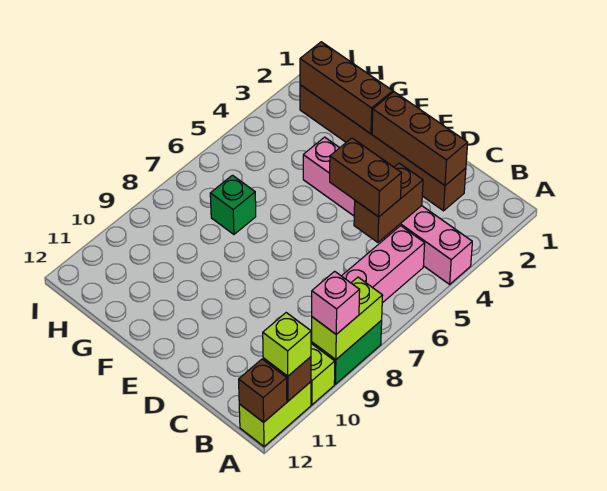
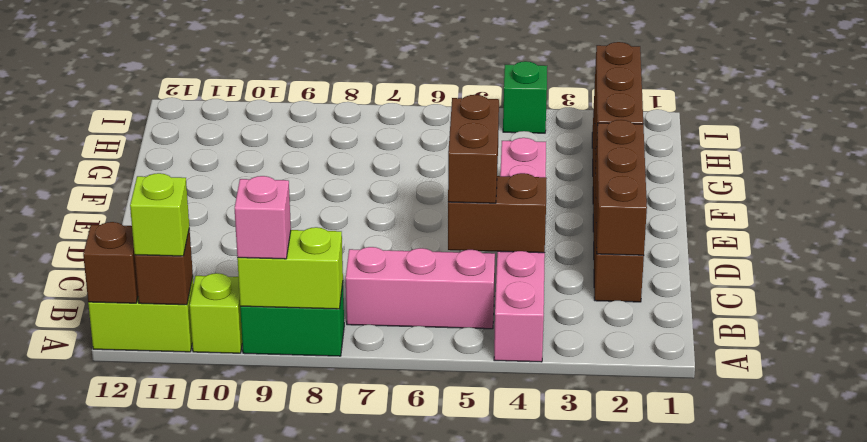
green brick G7 level 1 -> green brick I4 level 1

